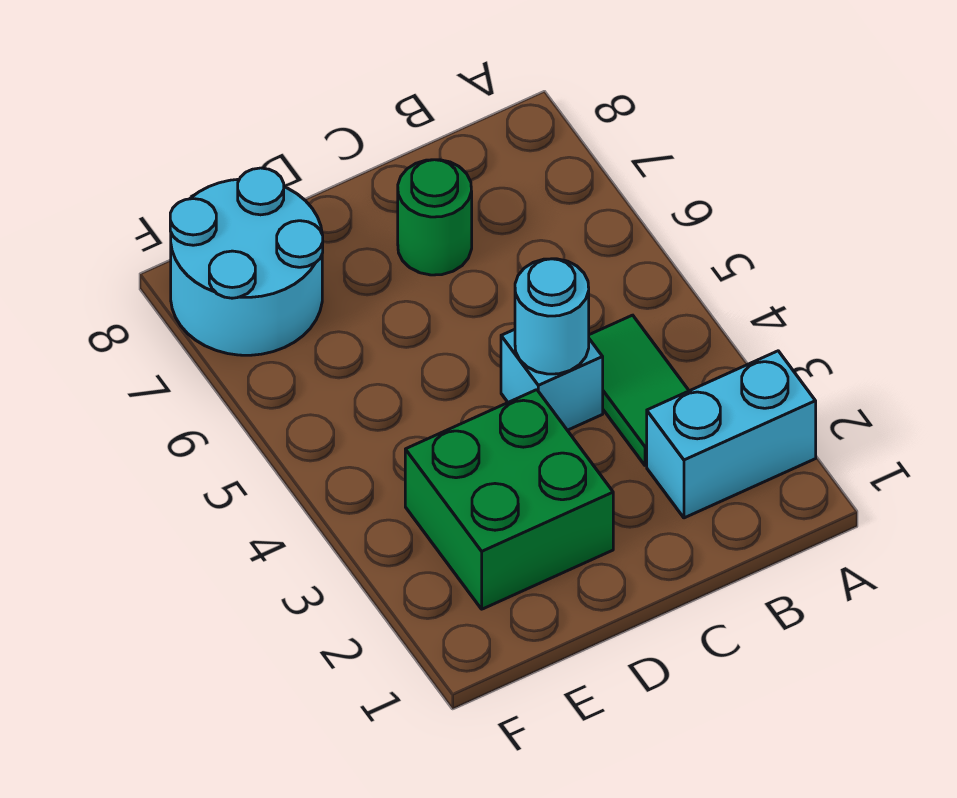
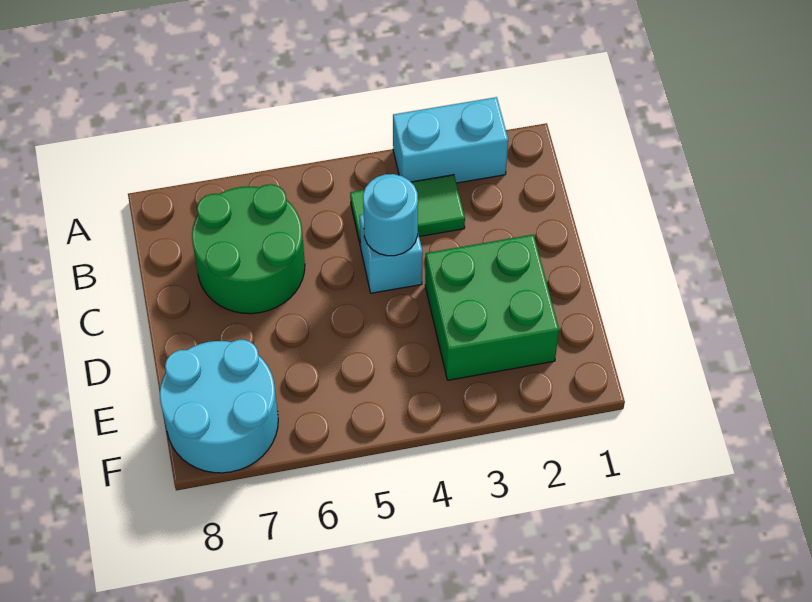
cyan brick A2:B2 level 1 -> cyan brick A2:A3 level 1
green round brick C7 level 1 -> green round brick B6:C7 level 1

